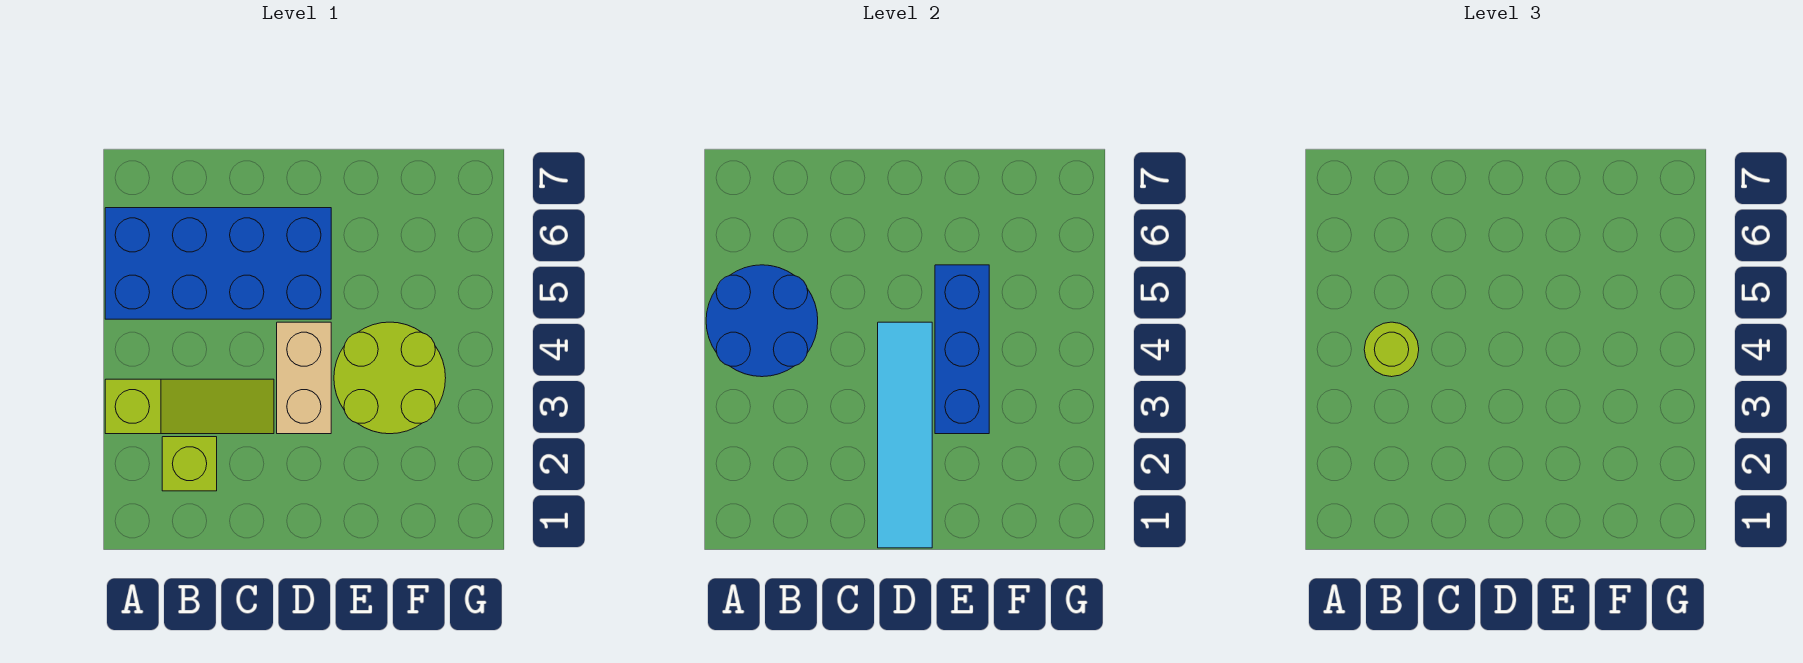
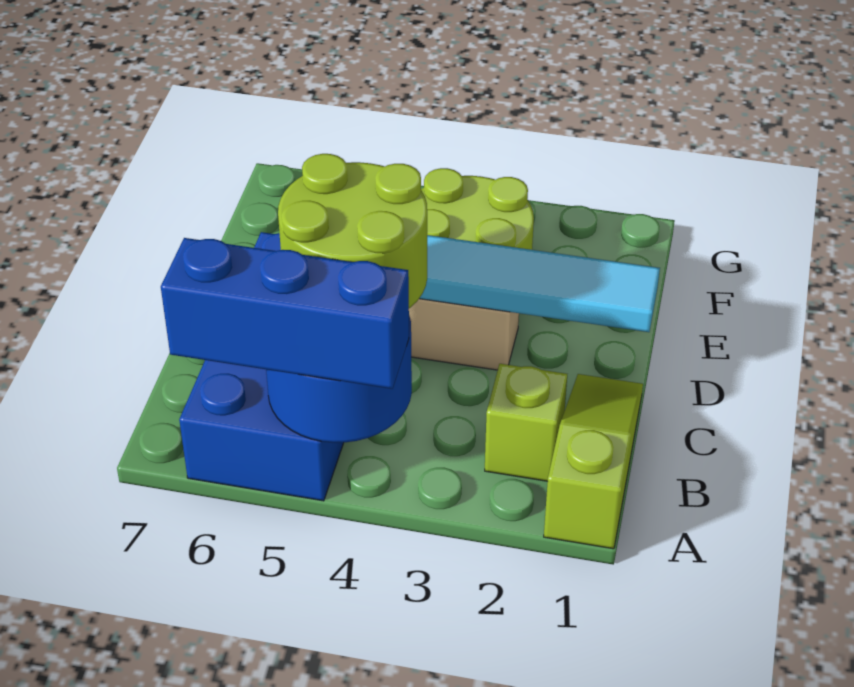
lime slope A3:C3 level 1 top A -> lime slope A1:C1 level 1 top A
lime round brick B4 level 3 -> lime round brick B4:C5 level 3
blue brick E3:E5 level 2 -> blue brick A4:A6 level 3

